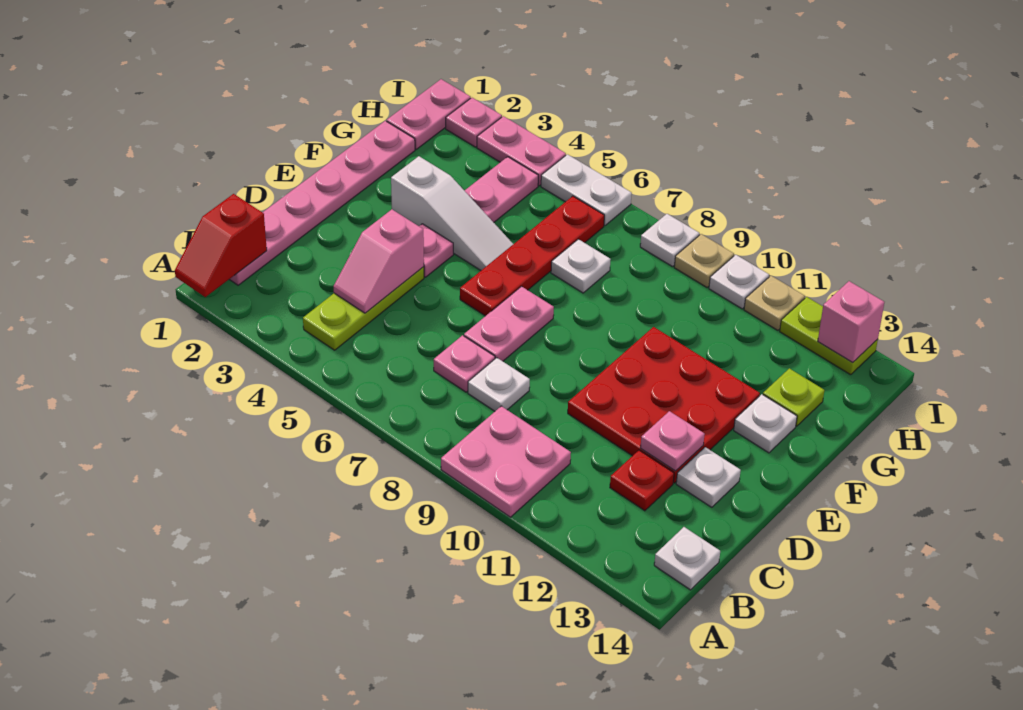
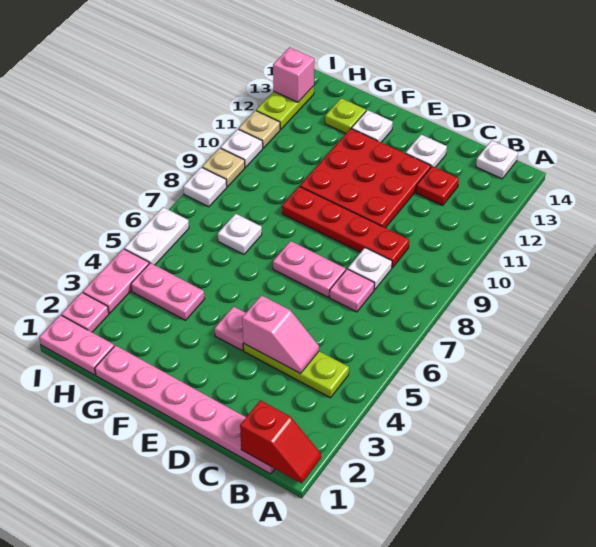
pink plate A9:B10 level 1 -> none
pink plate D12 level 2 -> none
red plate E6:H6 level 1 -> red plate C9:F9 level 1
white slope F3:F5 level 1 top 3 -> none

